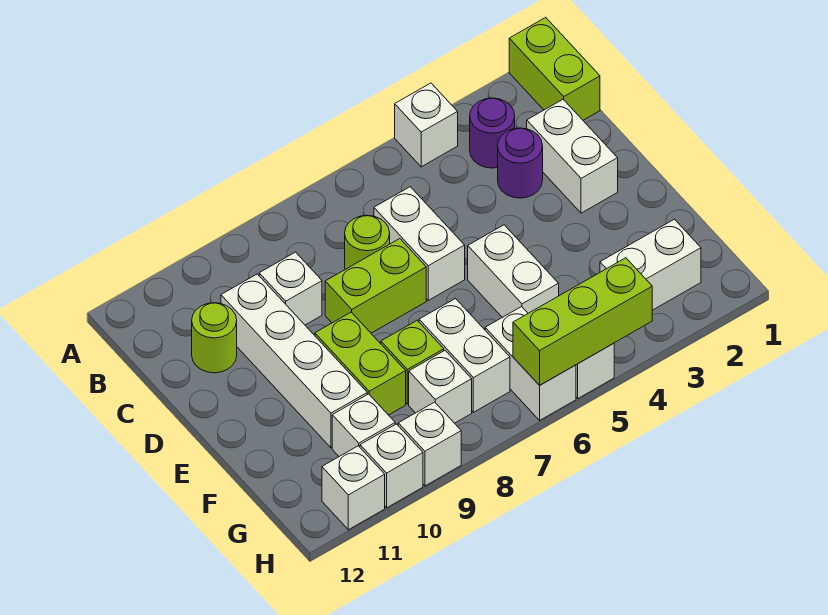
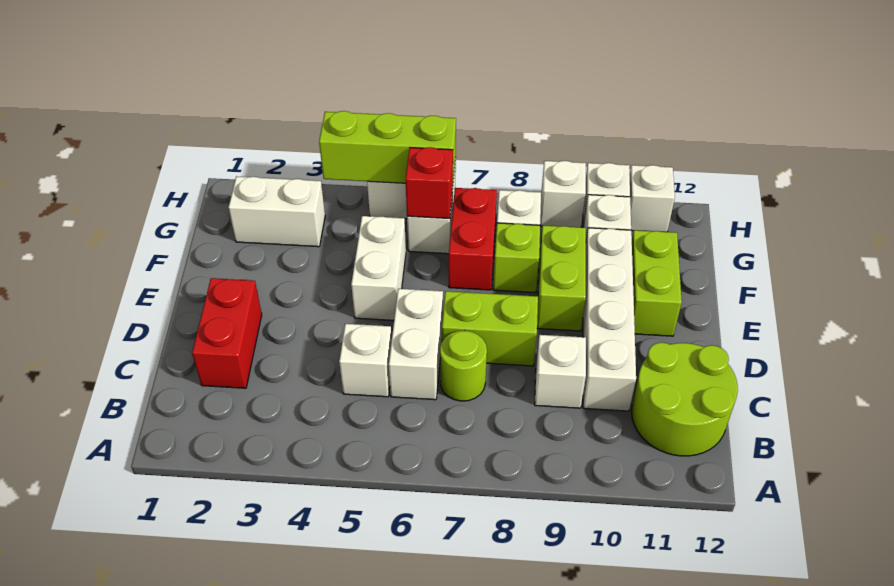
lime brick A1:B1 level 1 -> lime brick E11:F11 level 1
white brick A4 level 1 -> white brick C5 level 1
purple round brick B3 level 1 -> none
white brick C2:D2 level 1 -> red brick C2:D2 level 1
purple round brick C3 level 1 -> none
lime round brick C11 level 1 -> lime round brick B11:C12 level 1
white brick F7:G7 level 1 -> red brick F7:G7 level 1
none -> red brick G6 level 2

